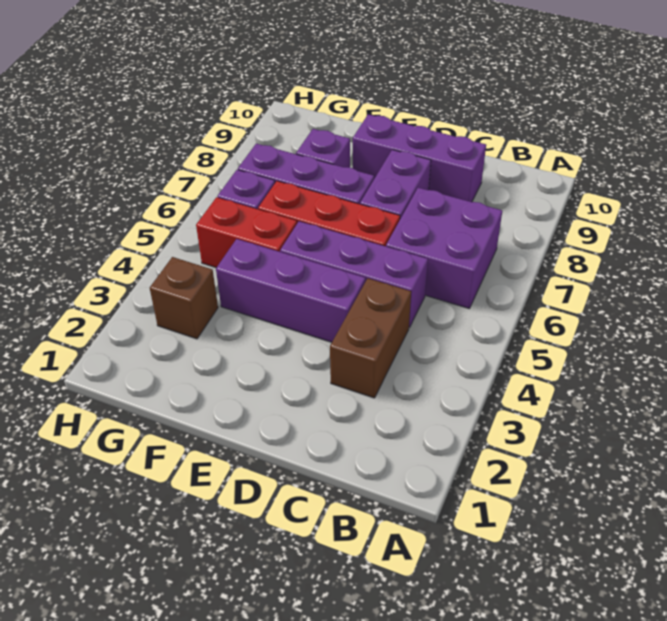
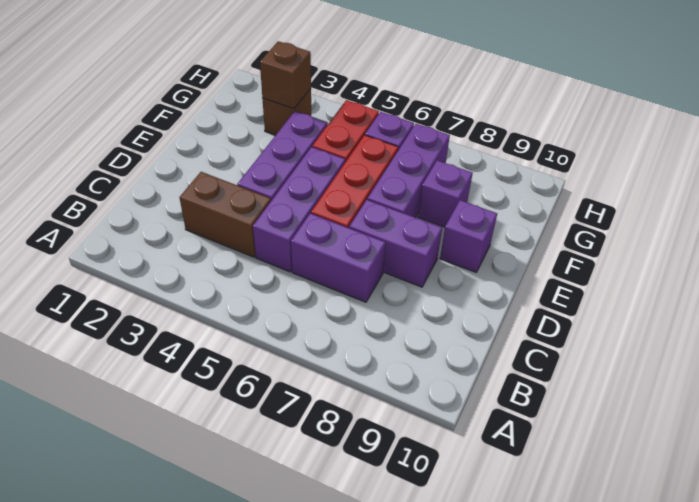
purple brick B6:C7 level 1 -> purple brick C6:C7 level 1
purple brick C9:E9 level 1 -> purple brick E9 level 1
none -> brown brick G3 level 2

